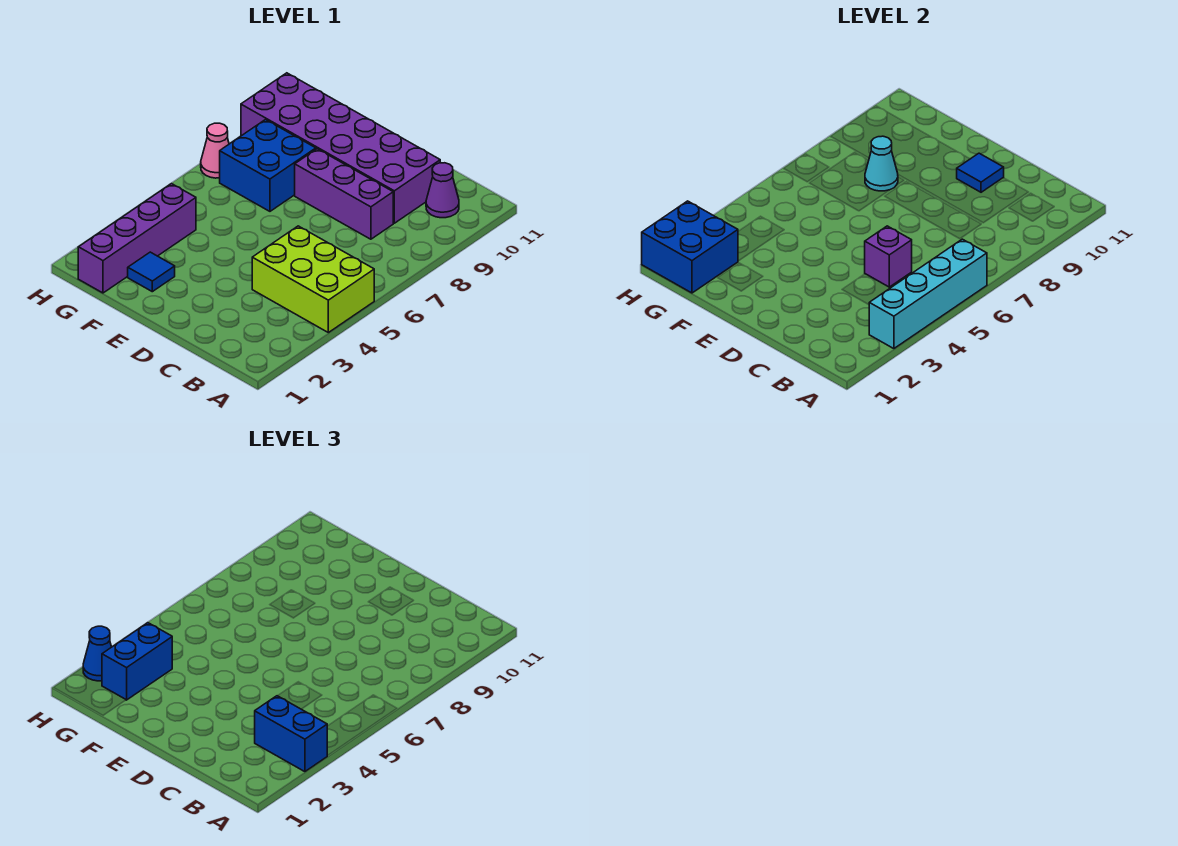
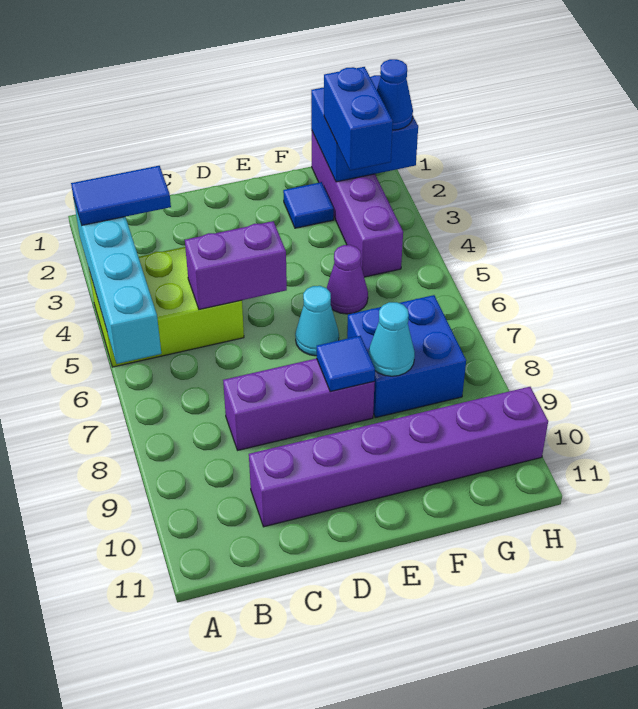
blue brick A3:B3 level 3 -> blue tile A3:B3 level 3
purple cone B10 level 1 -> purple cone F5 level 1
purple brick C5 level 2 -> purple brick C5:D5 level 2
purple brick C9:H10 level 1 -> purple brick C10:H10 level 1
blue tile D10 level 2 -> blue tile E8 level 2
none -> cyan cone E6 level 1
pink cone H7 level 1 -> none

